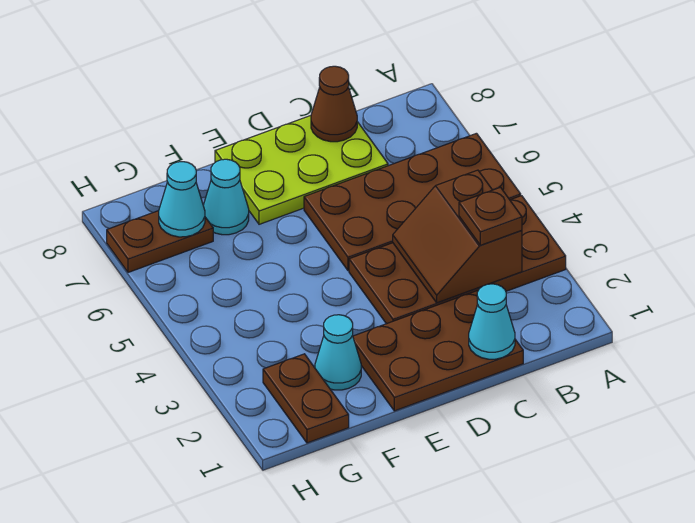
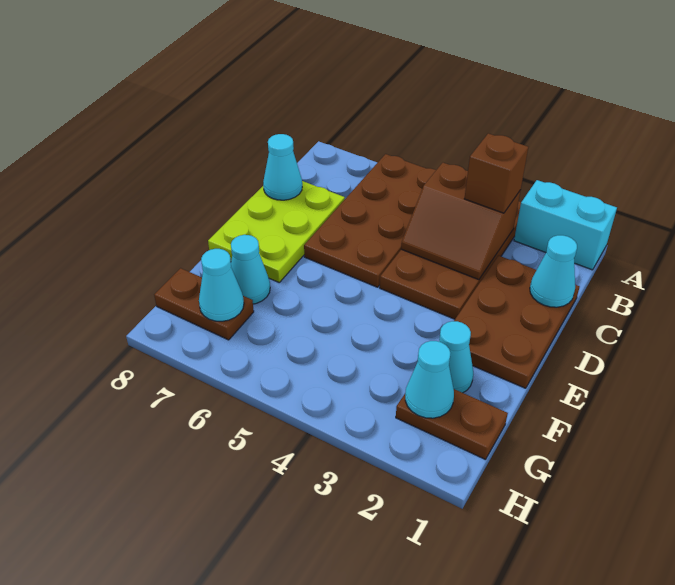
none -> cyan brick A1:A2 level 1
brown plate B3 level 3 -> brown brick B3 level 3
brown cone C8 level 2 -> cyan cone C8 level 2
none -> cyan cone G2 level 2
brown plate G7:H7 level 1 -> brown plate G7:G8 level 1

